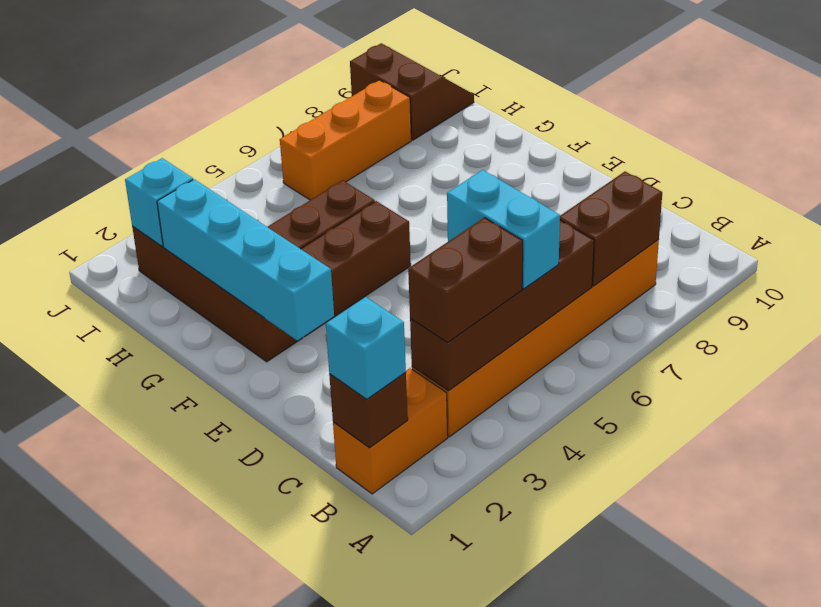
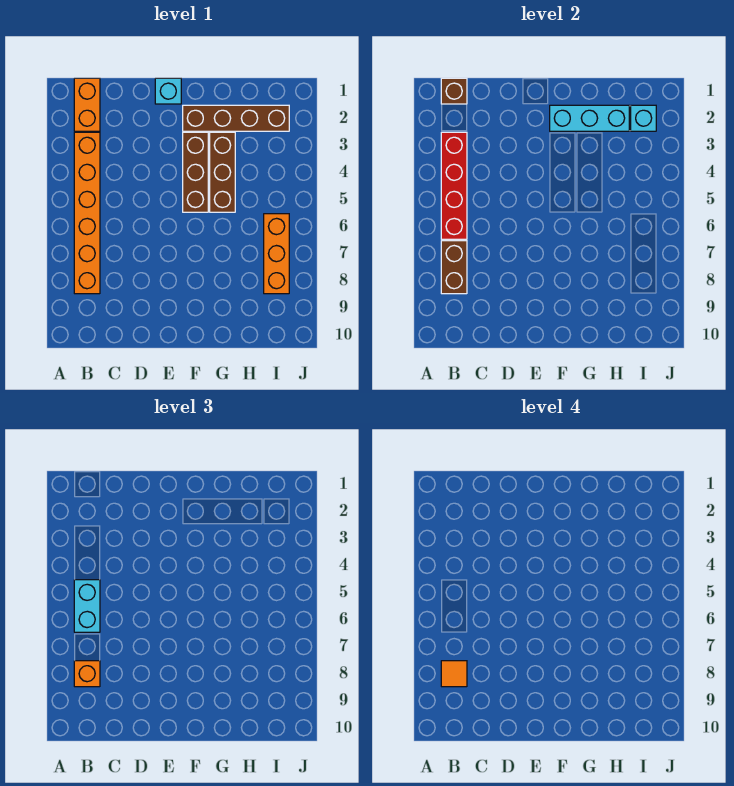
cyan brick B1 level 3 -> cyan brick E1 level 1
brown brick B3:B6 level 2 -> red brick B3:B6 level 2
brown brick B3:B4 level 3 -> none
cyan brick B5:C5 level 3 -> cyan brick B5:B6 level 3
none -> orange brick B8 level 3
none -> orange tile B8 level 4
cyan brick E2:H2 level 2 -> cyan brick F2:H2 level 2
brown slope I9:J10 level 1 top 9 -> none

